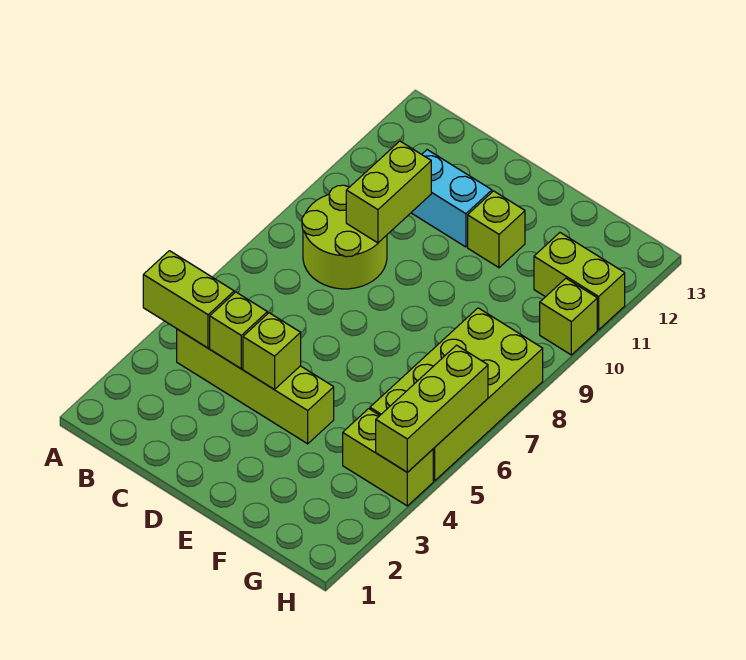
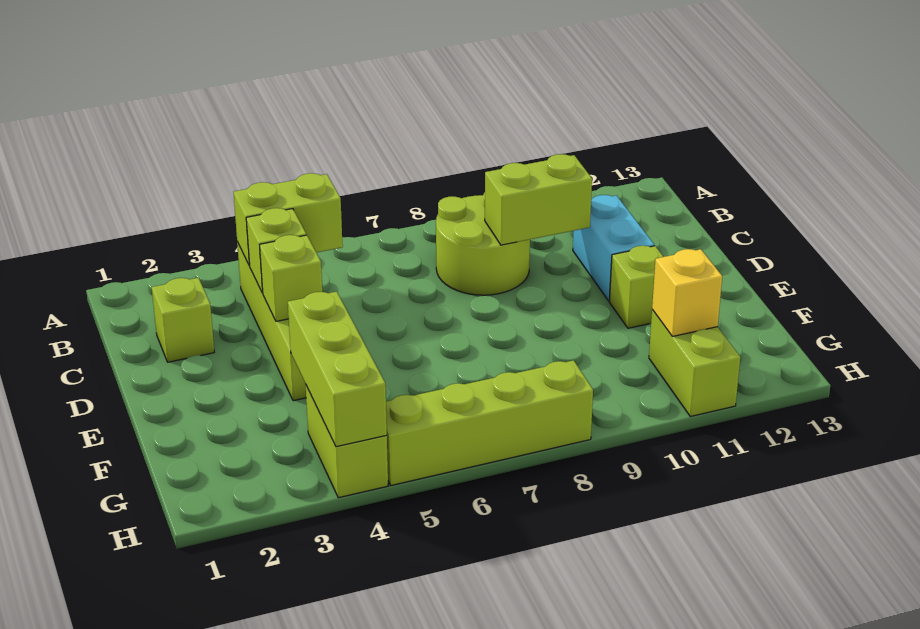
lime brick A4:B4 level 2 -> lime brick B4:B5 level 2
lime brick G5:H8 level 1 -> lime brick H5:H8 level 1
none -> yellow brick G11 level 2
lime brick H4:H6 level 2 -> lime brick F4:H4 level 2
lime brick H10 level 1 -> lime brick C2 level 1

